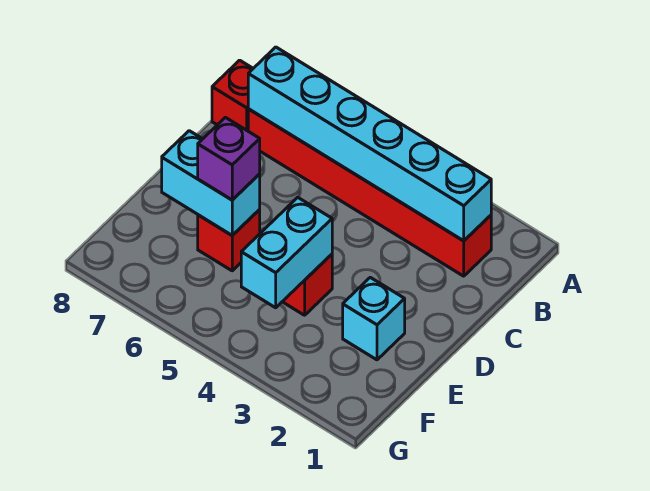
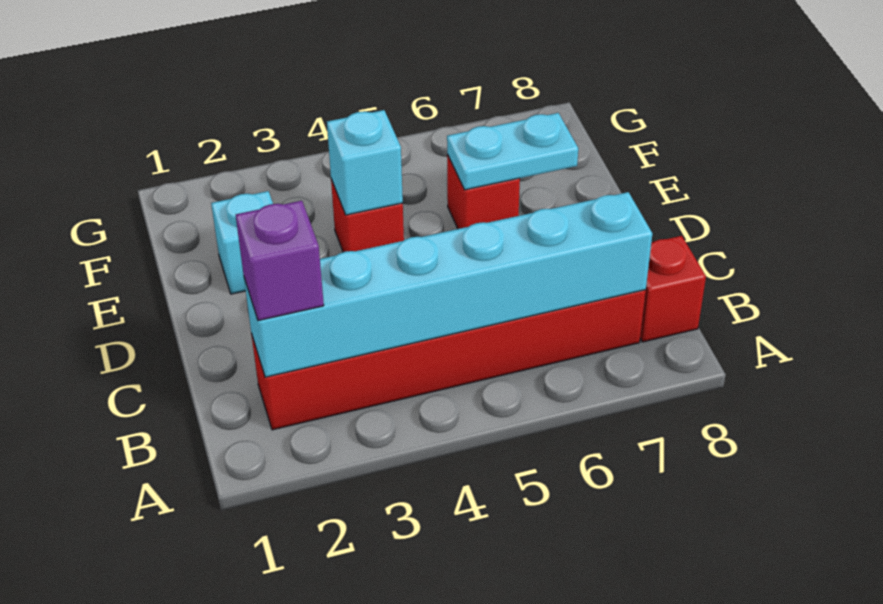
cyan brick E4:F4 level 2 -> cyan brick E4 level 2
cyan brick E6:E7 level 2 -> cyan plate E6:E7 level 2
purple brick E6 level 3 -> purple brick B2 level 3

